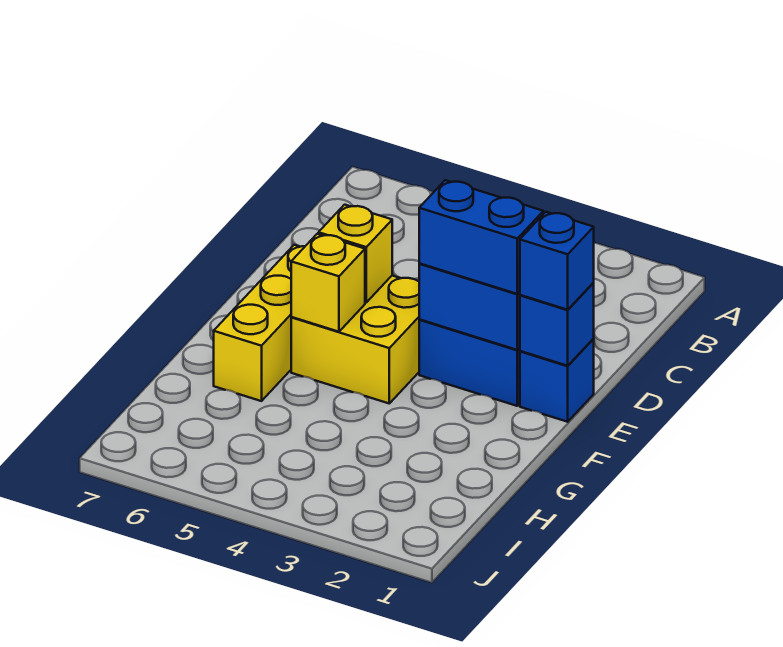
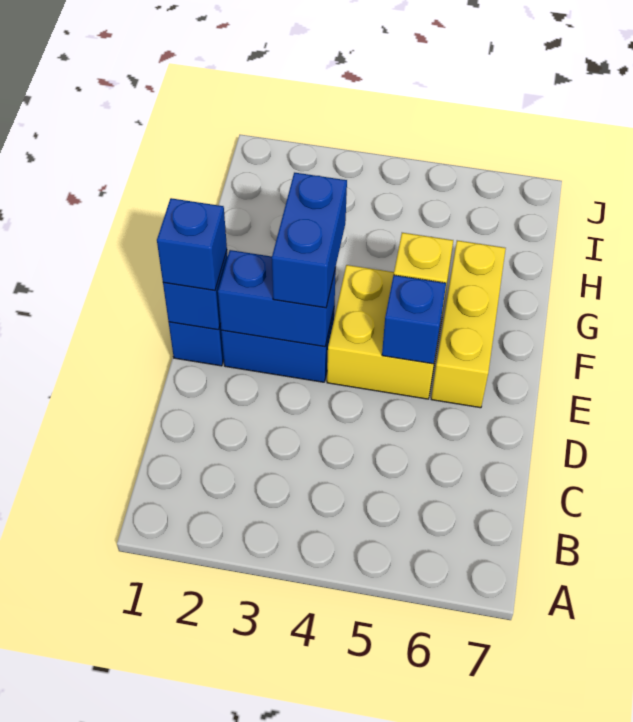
blue brick E2:E3 level 3 -> blue brick E3:F3 level 3
yellow brick E5 level 2 -> blue brick E5 level 2

